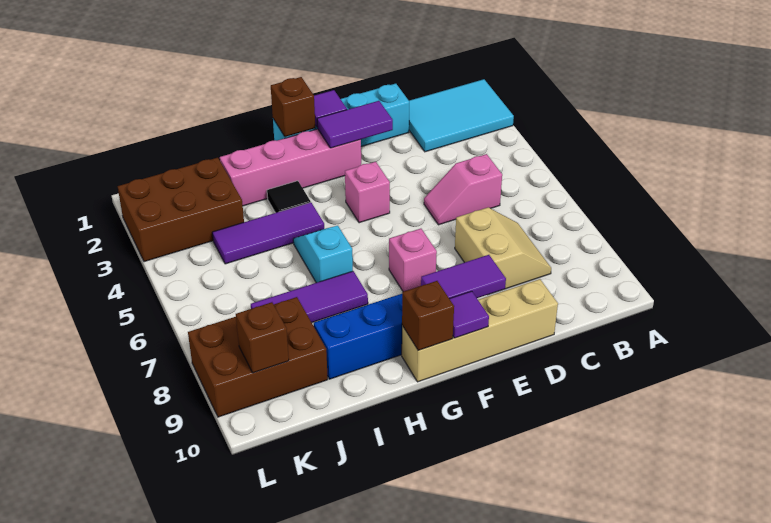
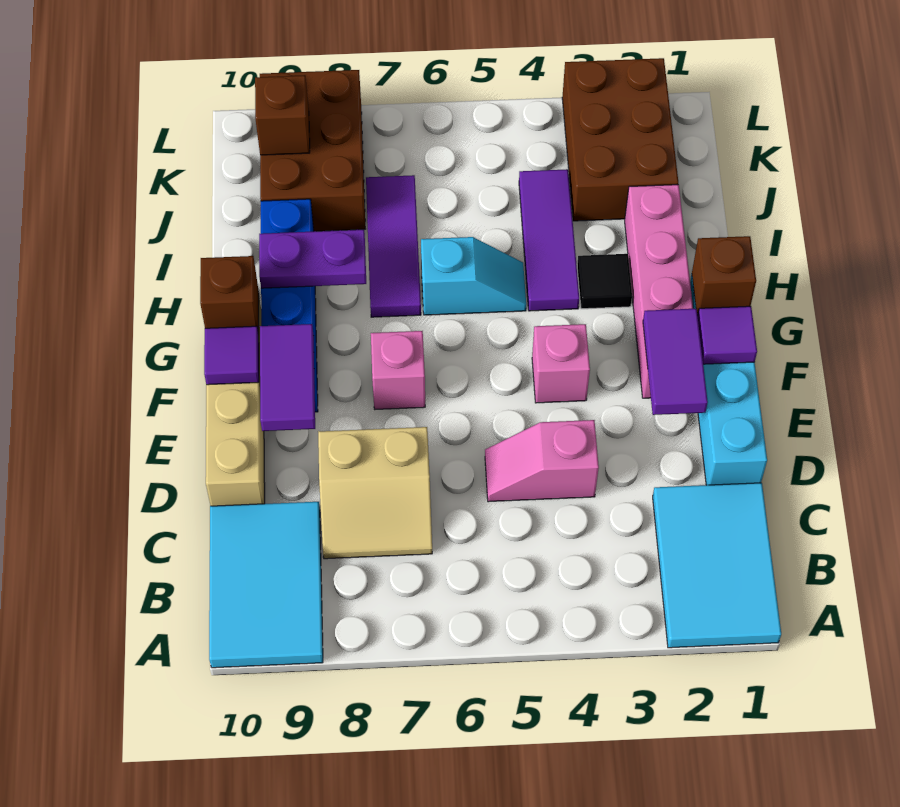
none -> cyan tile A9:C10 level 1
pink slope C5:D5 level 1 top C -> pink slope D4:D5 level 1 top 4
none -> purple plate H8:H9 level 2

